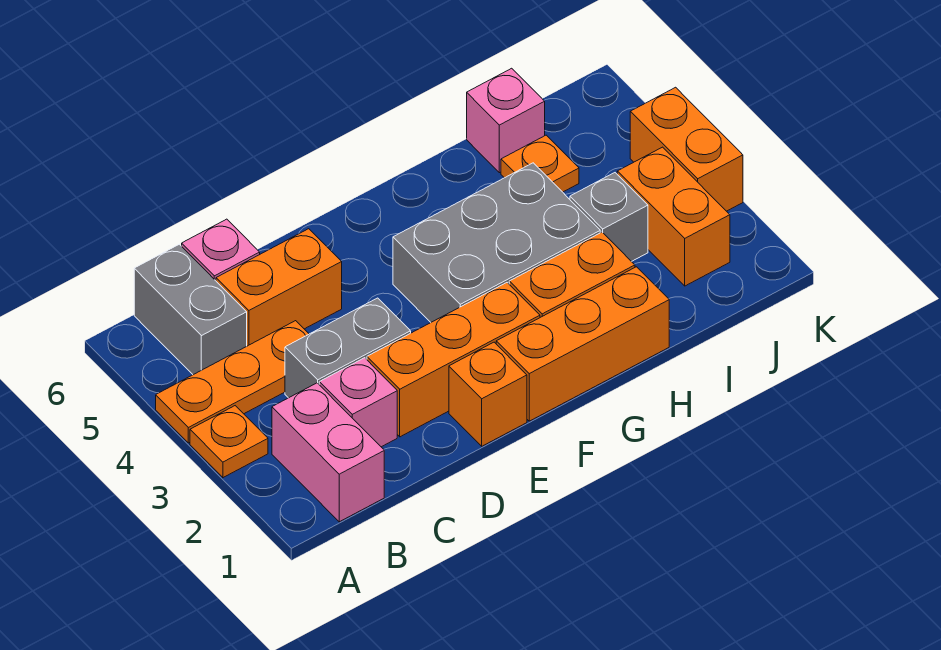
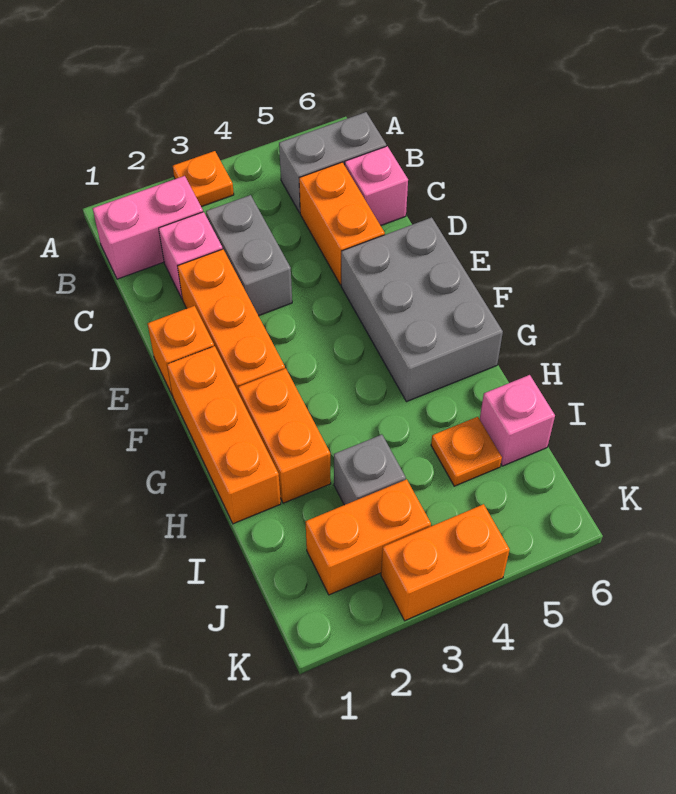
orange plate A4:C4 level 1 -> none
grey brick F3:H4 level 1 -> grey brick E5:G6 level 1

